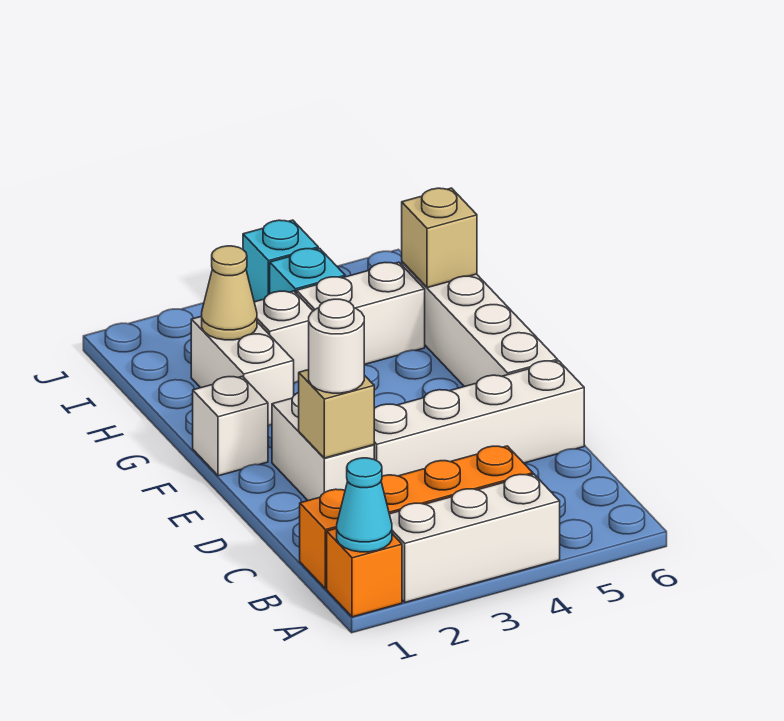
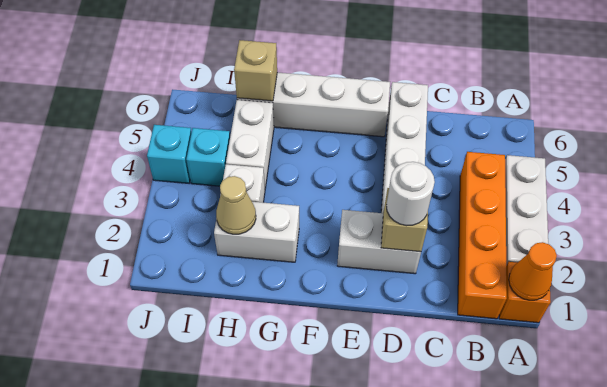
cyan cone A1 level 2 -> orange cone A1 level 2
white brick F1 level 1 -> none

